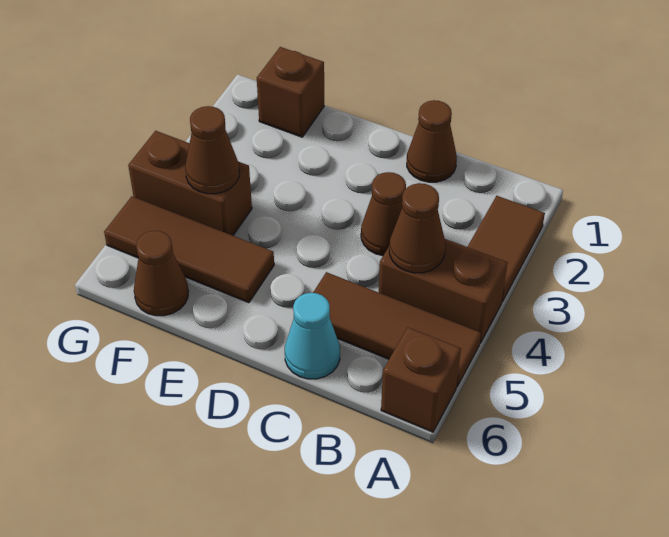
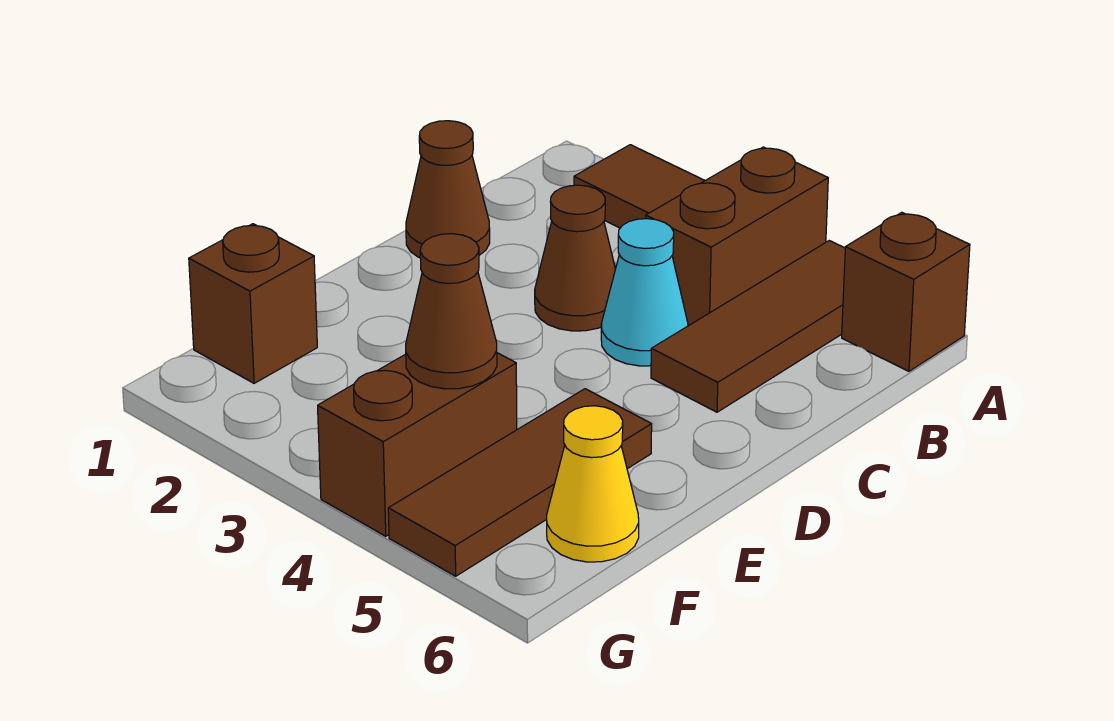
brown cone B4 level 2 -> none
cyan cone C6 level 1 -> cyan cone C4 level 1
brown cone F6 level 1 -> yellow cone F6 level 1

